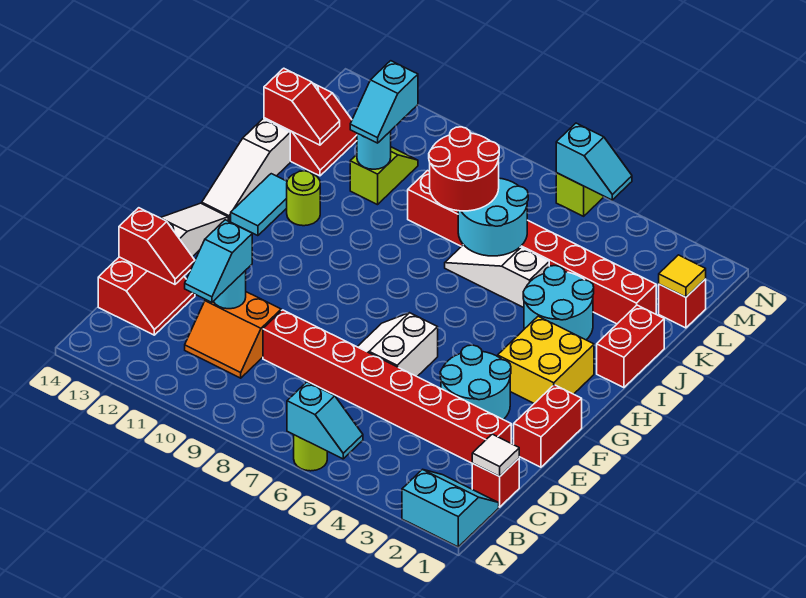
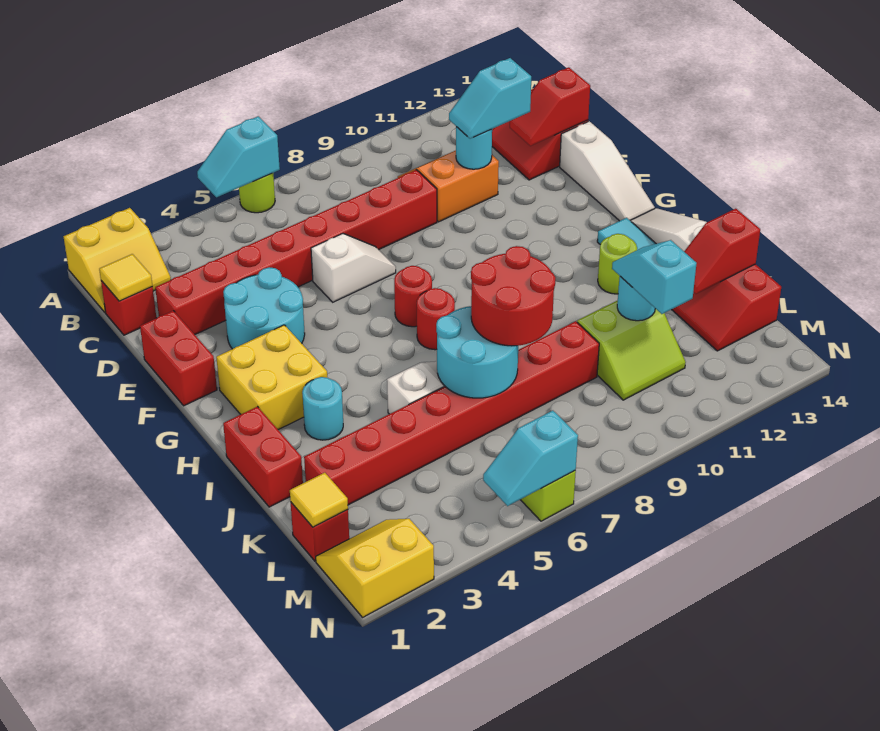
cyan slope A1:B2 level 1 top A -> yellow slope A1:B2 level 1 top A
white tile C1 level 2 -> yellow tile C1 level 2
cyan slope C11:D11 level 3 top D -> cyan slope D11:D12 level 3 top 12
white slope E6:F7 level 1 top 6 -> white slope E6:E7 level 1 top 6
none -> red round brick G7 level 1
none -> red round brick H7 level 1
cyan round brick I3:J4 level 1 -> cyan round brick I3 level 1
lime slope K11:L11 level 1 top K -> lime slope K10:L11 level 1 top K
none -> yellow slope M1:N2 level 1 top N

